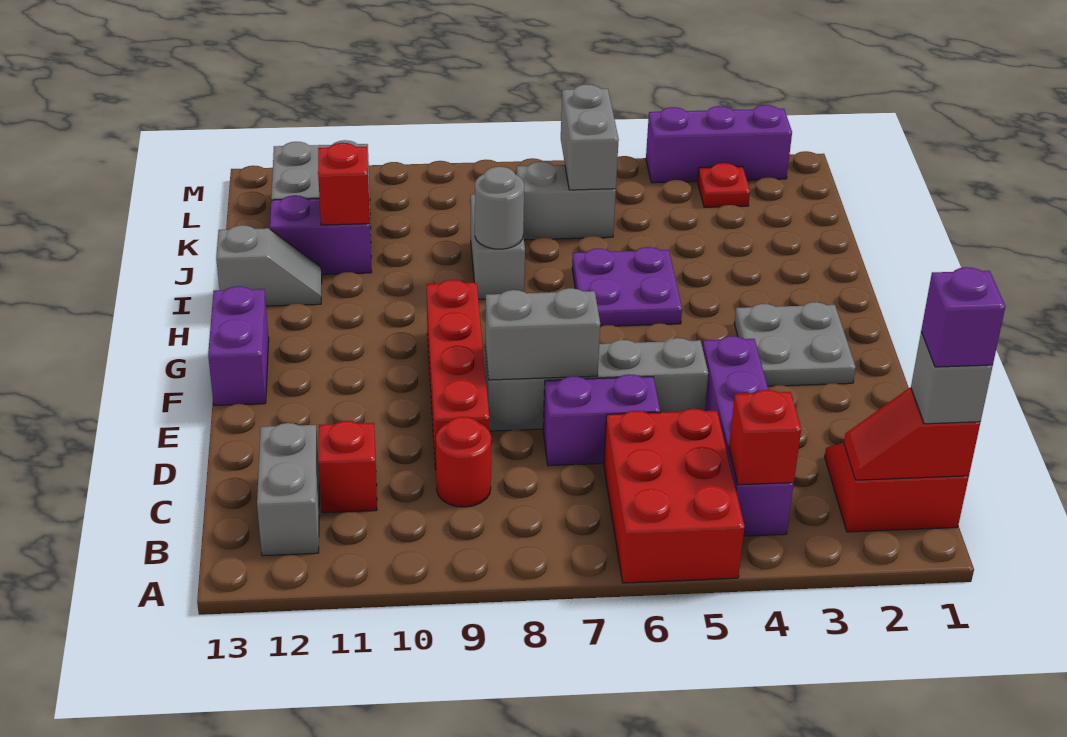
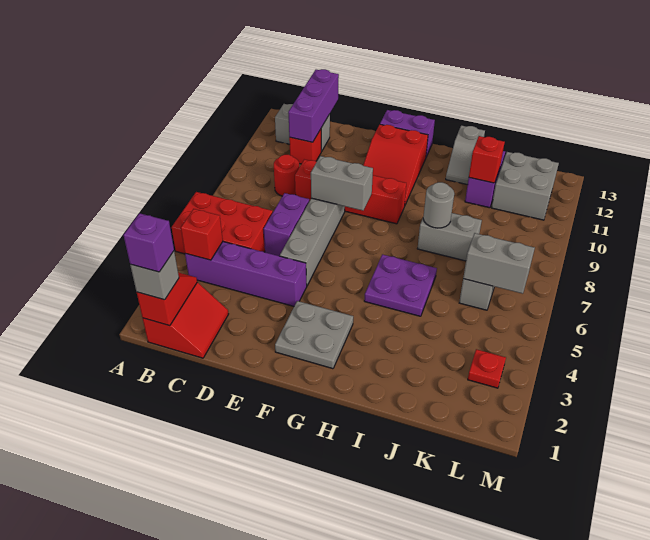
grey brick E7:E8 level 2 -> grey brick E8:F8 level 2
none -> red slope F10:G12 level 1 top 12
purple brick M2:M4 level 1 -> purple brick C11:C13 level 2

